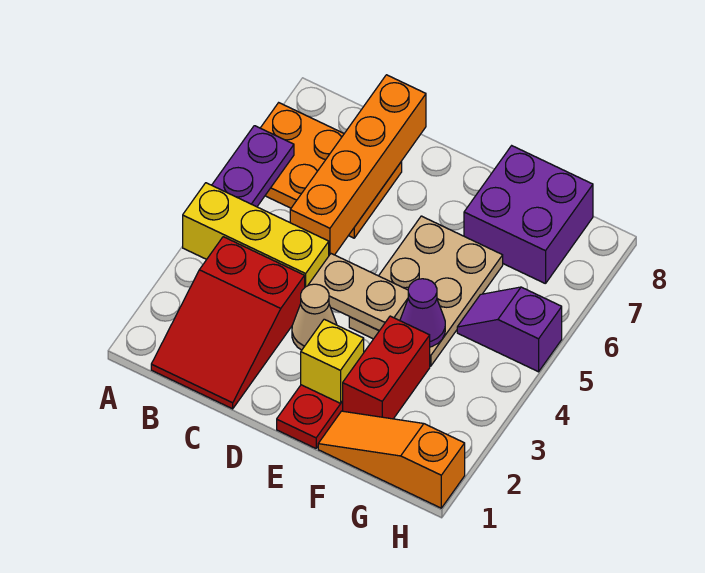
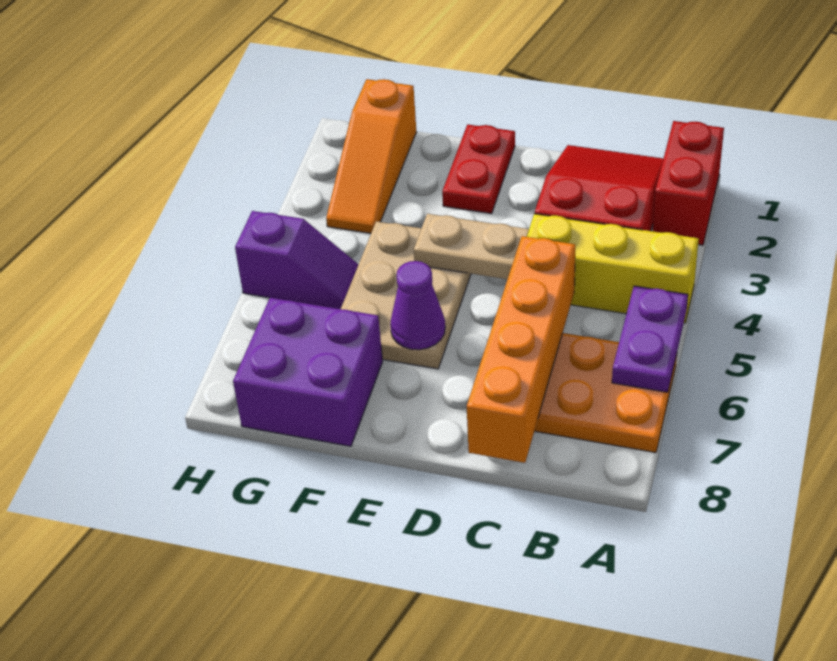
tan cone D3 level 1 -> none
yellow brick E2 level 2 -> none
orange slope F1:H1 level 1 top H -> orange slope G1:G3 level 1 top 1
red brick F2:F3 level 1 -> red brick A1:A2 level 1
purple cone F4 level 2 -> purple cone E6 level 2

